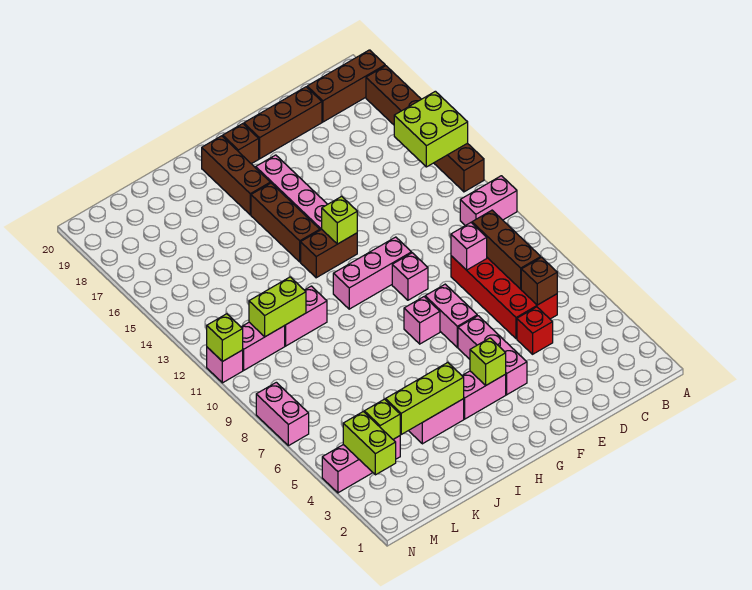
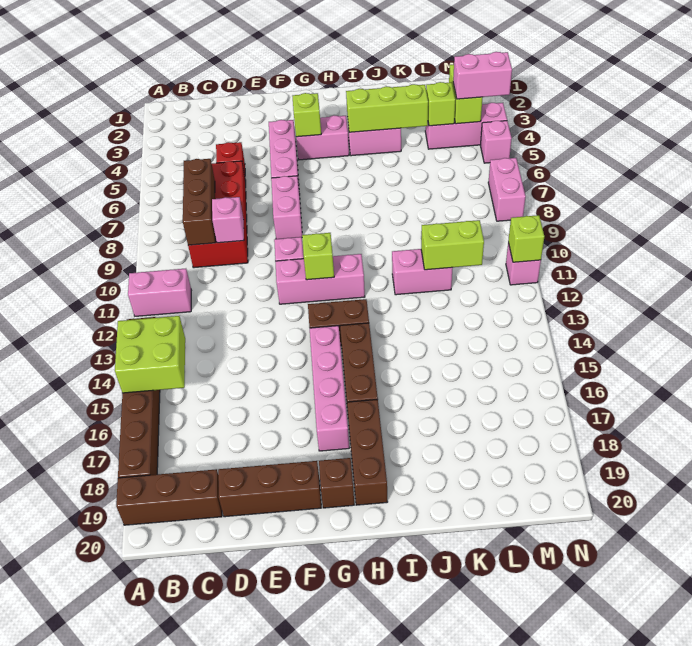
brown brick C6 level 2 -> none
pink brick G8 level 1 -> pink brick N5 level 1
lime brick G13 level 2 -> lime brick G11 level 2
pink brick L11:M11 level 1 -> pink brick M4:N4 level 3

